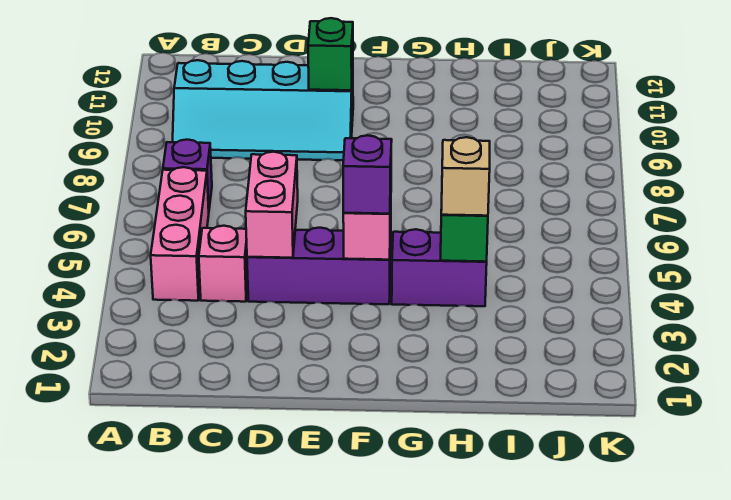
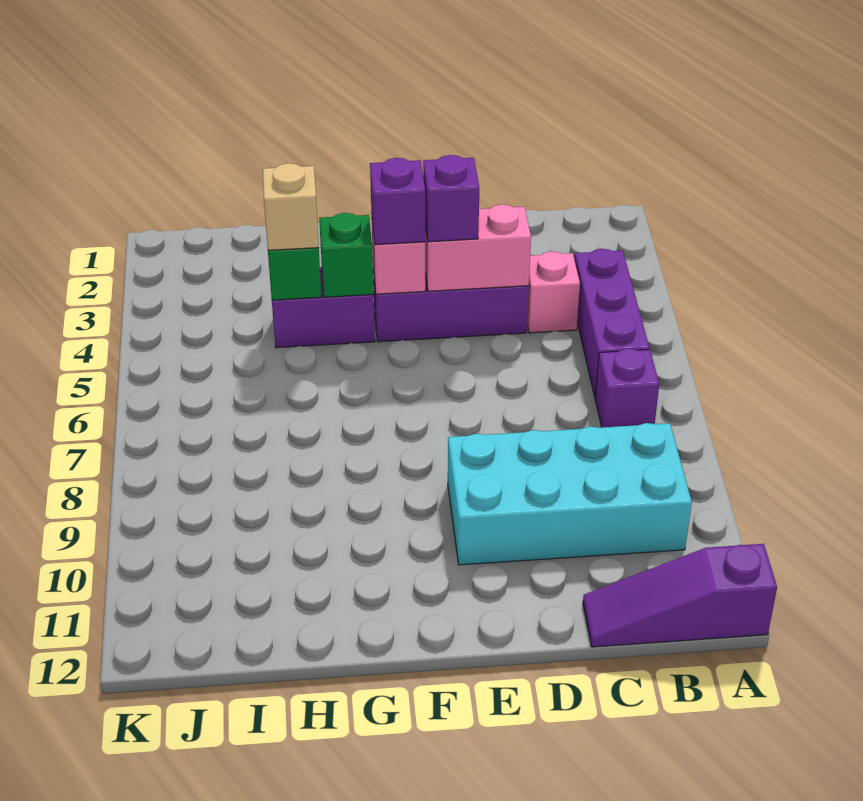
none -> purple slope A12:C12 level 1 top A
pink brick B4:B6 level 1 -> purple brick B4:B6 level 1
cyan slope B9:E10 level 1 top 10 -> cyan brick B9:E10 level 1
pink brick D4:D5 level 2 -> pink brick D4:E4 level 2
none -> purple brick E4 level 3
green brick E10 level 2 -> green brick G4 level 2

